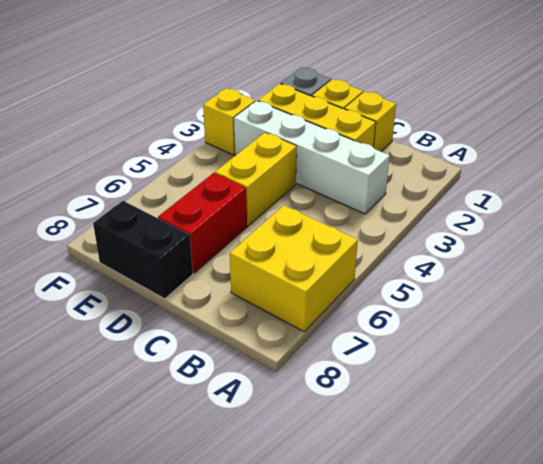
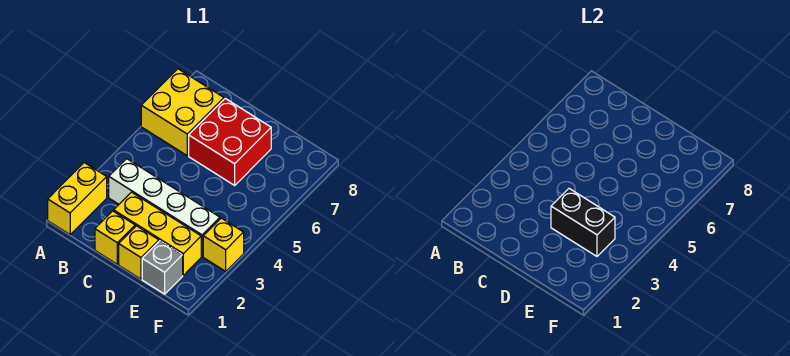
yellow brick D4:D5 level 1 -> yellow brick A1:A2 level 1
red brick D6:D7 level 1 -> red brick C6:D7 level 1
black brick D8:E8 level 1 -> black brick D3:E3 level 2

